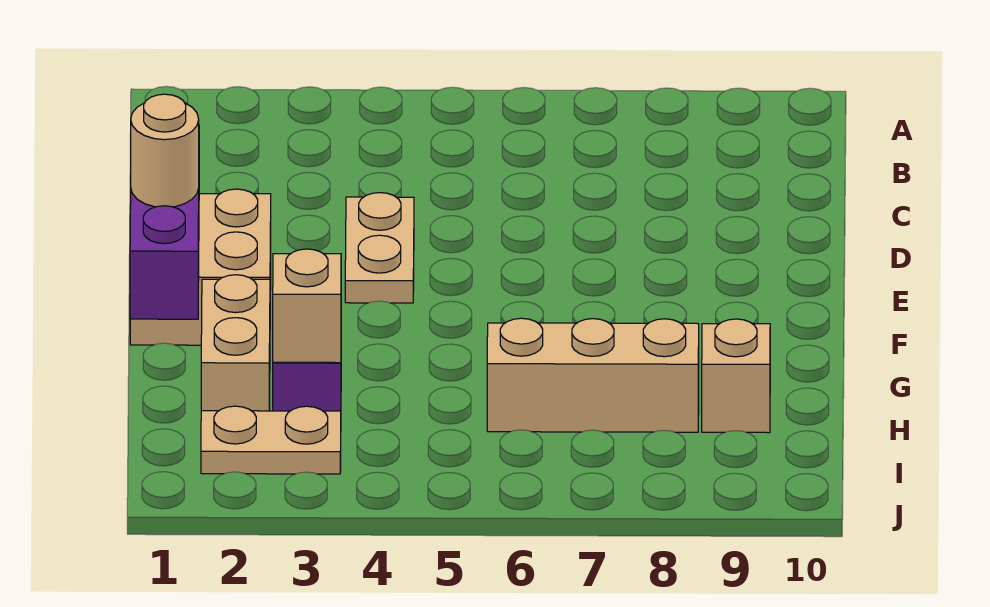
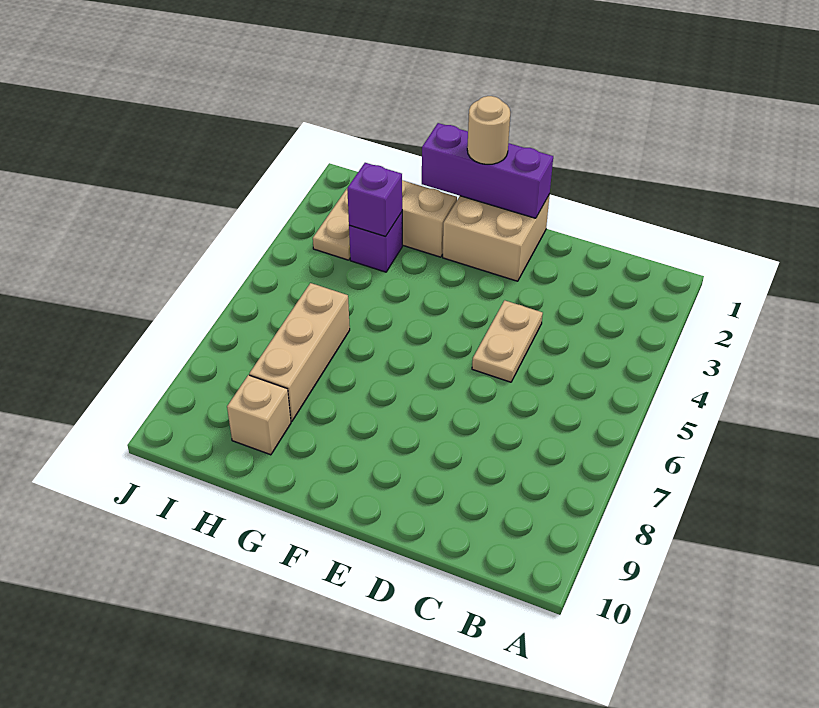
tan plate D4:E4 level 1 -> tan plate D4:D5 level 1
tan brick H3 level 2 -> purple brick H3 level 2

